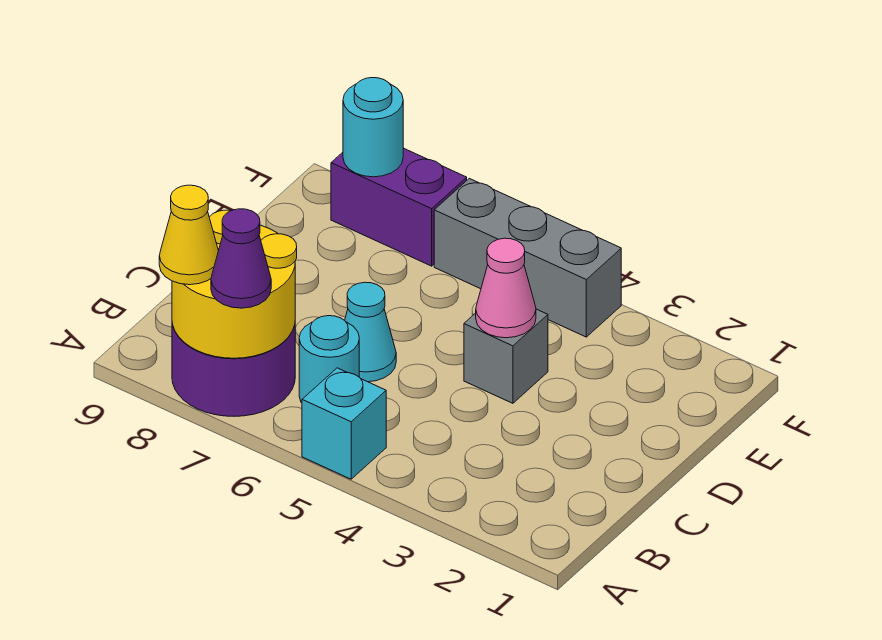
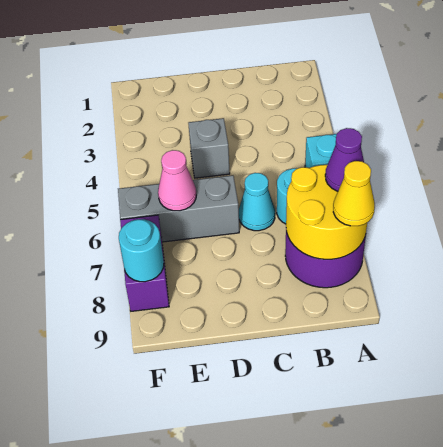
pink cone D4 level 2 -> pink cone E6 level 2
grey brick F4:F6 level 1 -> grey brick D6:F6 level 1

